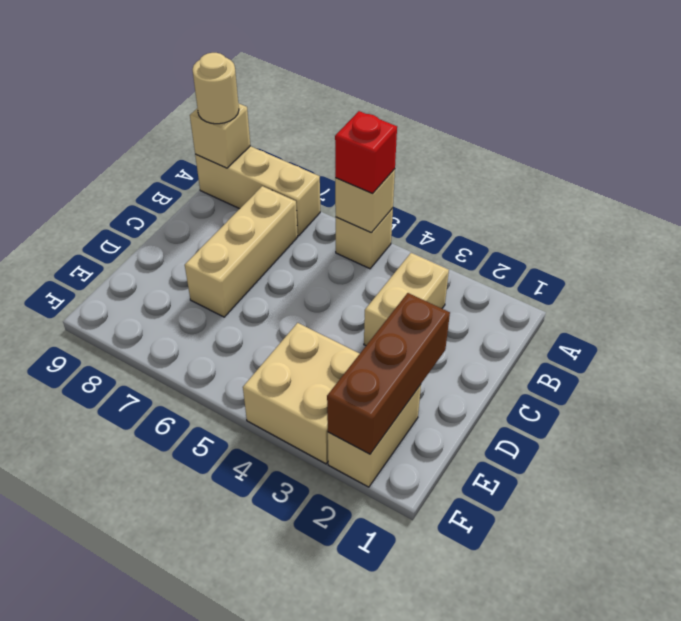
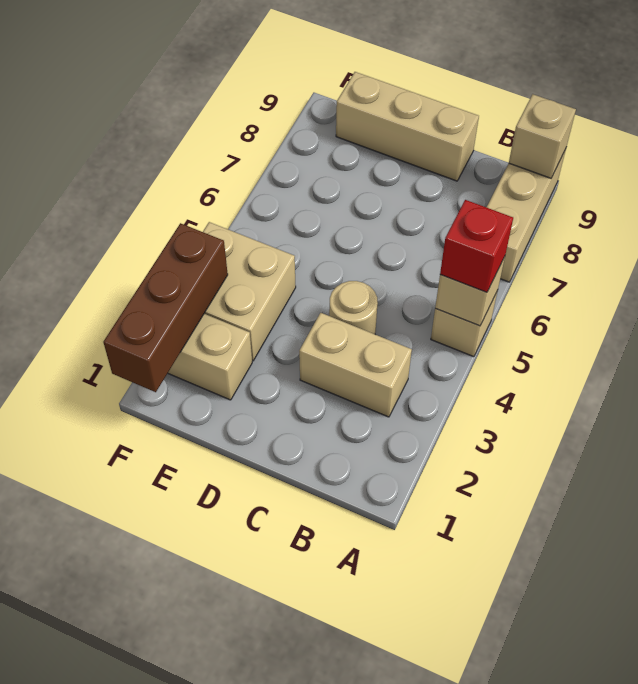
tan round brick A9 level 3 -> tan round brick C4 level 1
tan brick B7:D7 level 1 -> tan brick C9:E9 level 1
brown brick D2:F2 level 2 -> brown brick F1:F3 level 2

